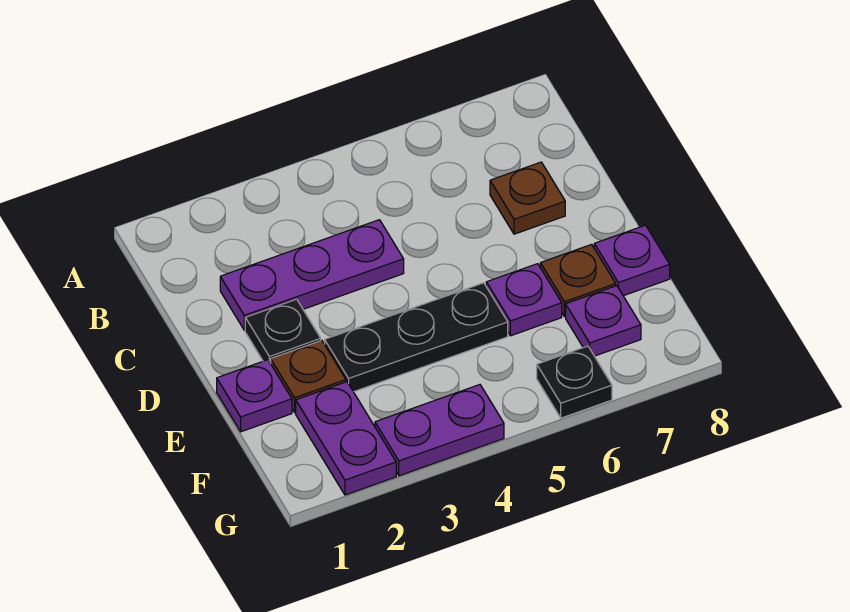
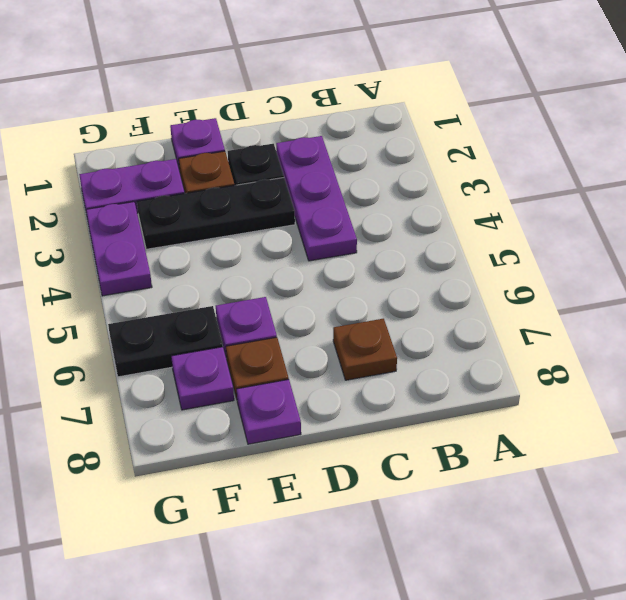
black plate E3:E5 level 1 -> black plate D3:F3 level 1
black plate G6 level 1 -> black plate F6:G6 level 1

